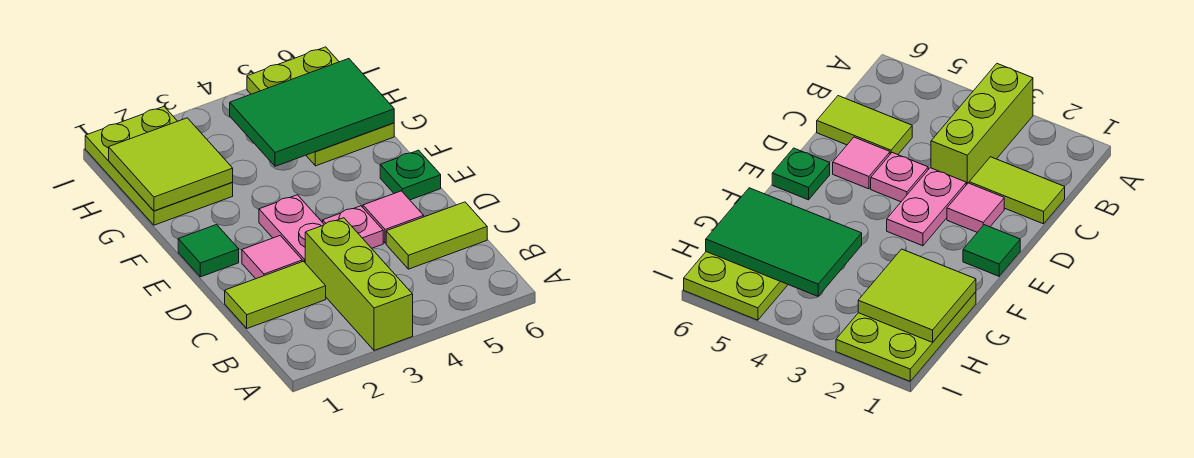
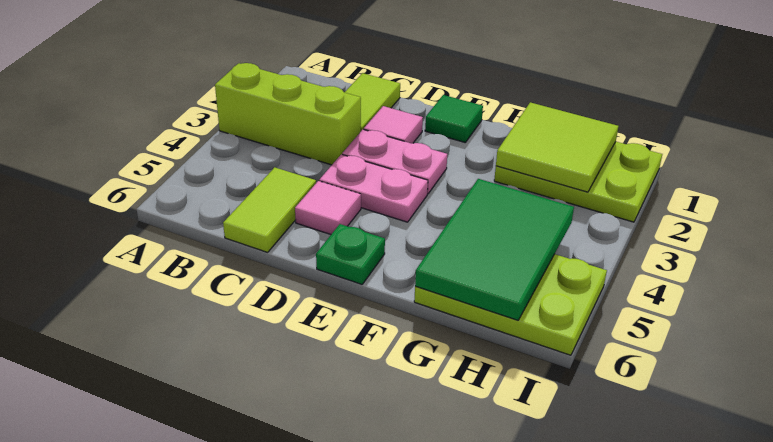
pink plate D4 level 1 -> pink plate D4:E4 level 1

